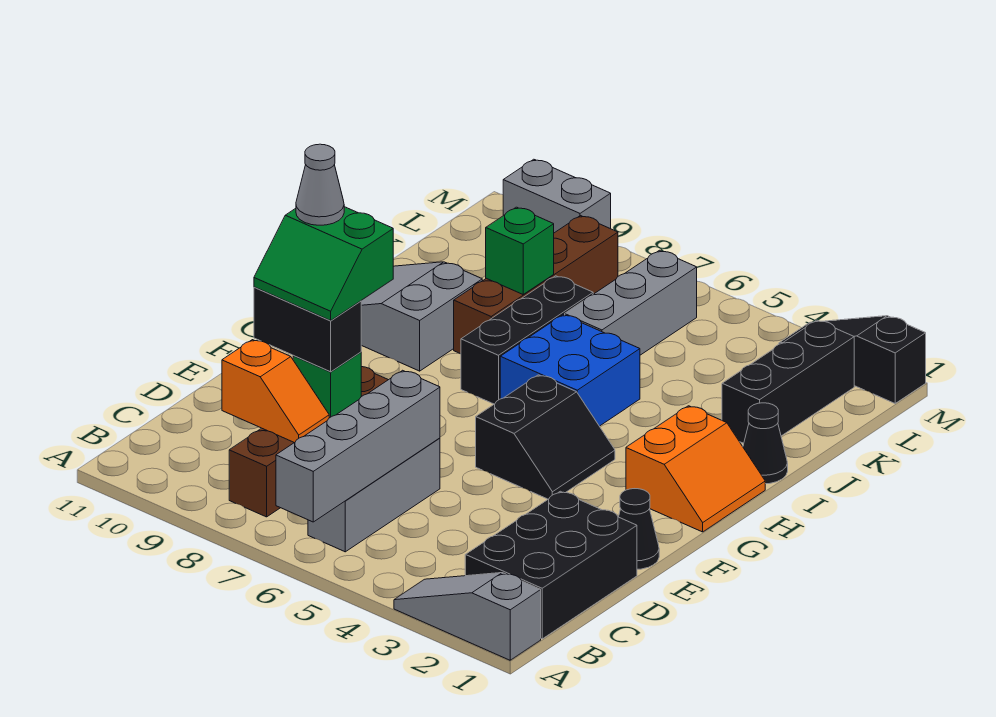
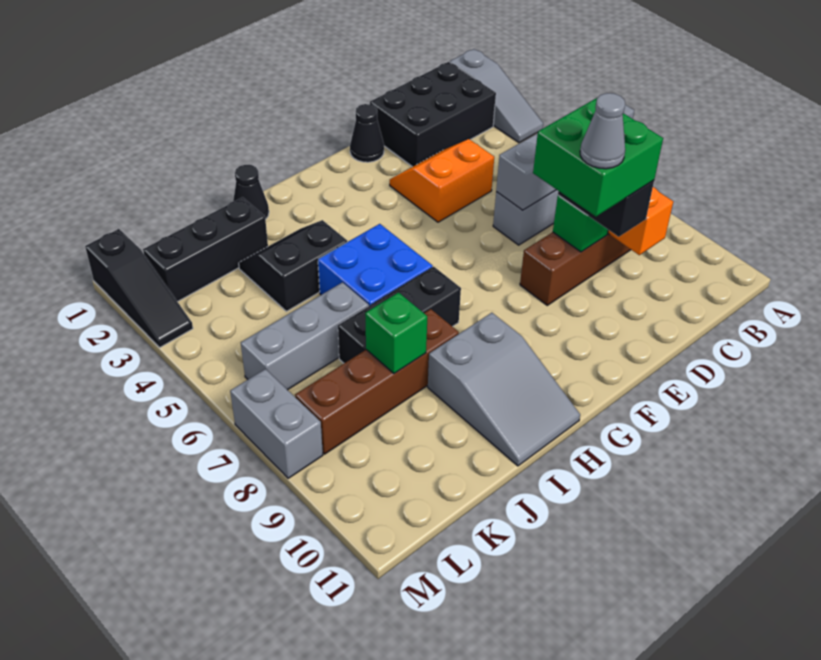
green slope D8:E9 level 4 top E -> green brick D8:E9 level 4
black slope F4:G5 level 1 top 5 -> black slope I3:J4 level 1 top 4
orange slope G1:H2 level 1 top 2 -> orange slope D3:E4 level 1 top 4
grey brick M9:M10 level 1 -> grey brick M7:M8 level 1

